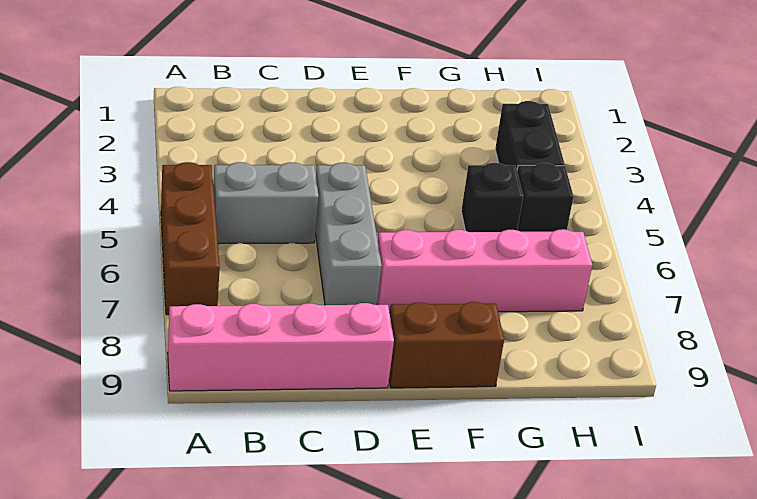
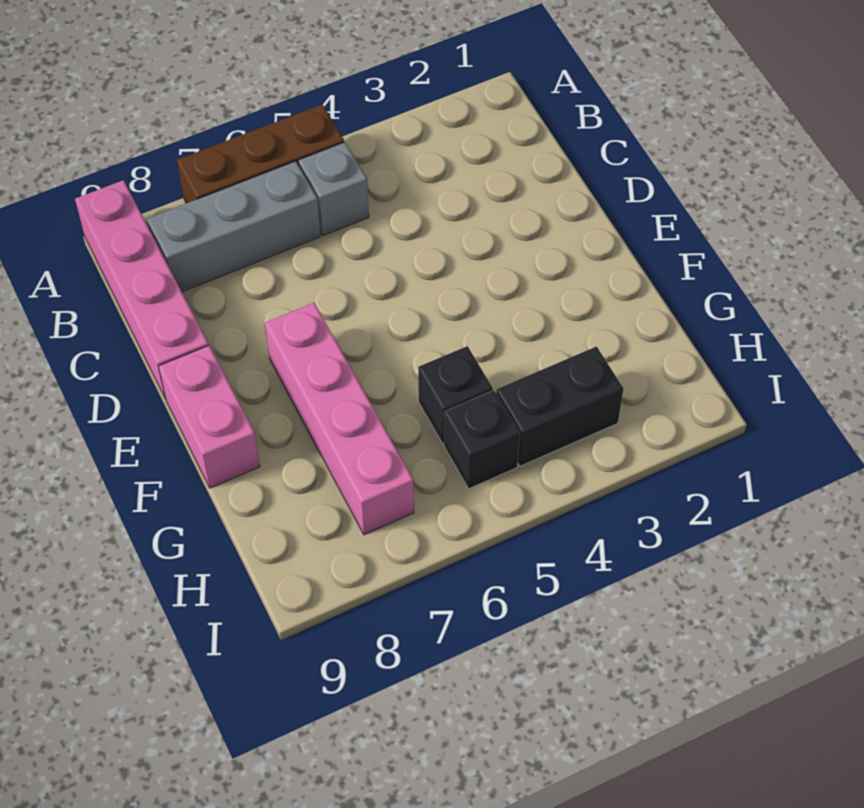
grey brick B5:C5 level 1 -> grey brick B5 level 1
grey brick D5:D7 level 1 -> grey brick B6:B8 level 1
brown brick E9:F9 level 1 -> pink brick E9:F9 level 1

